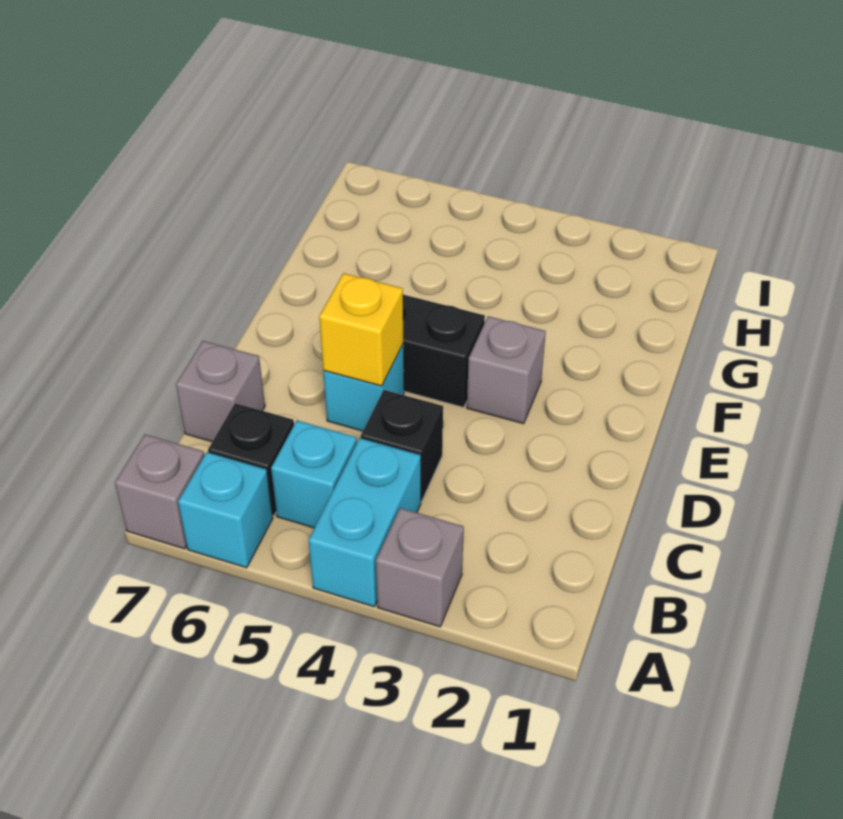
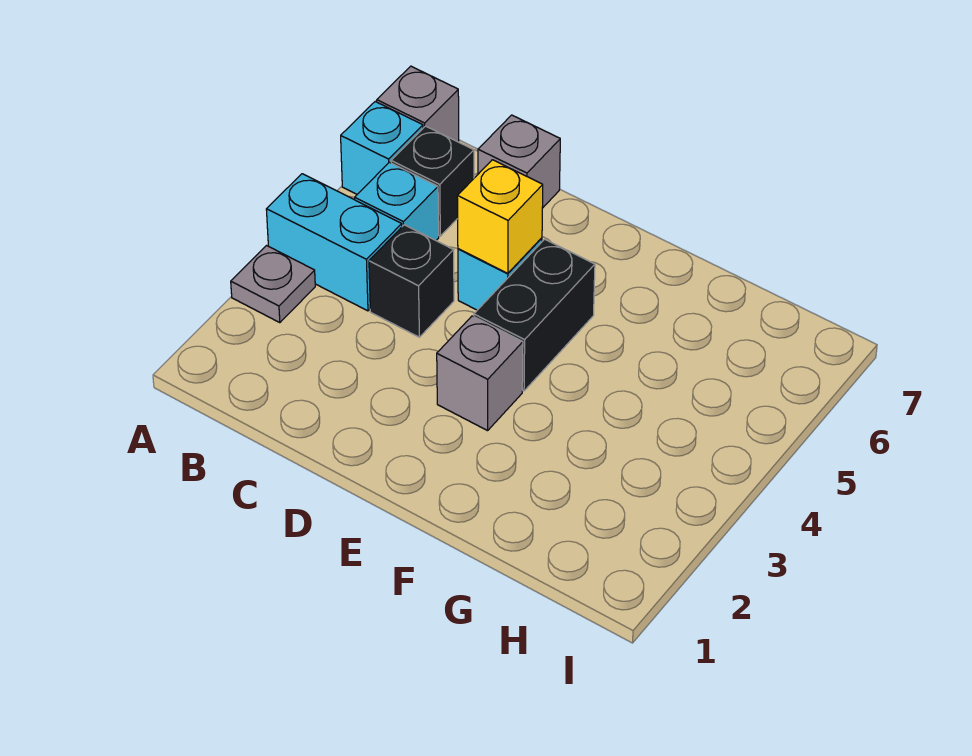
grey brick A3 level 1 -> grey plate A3 level 1

